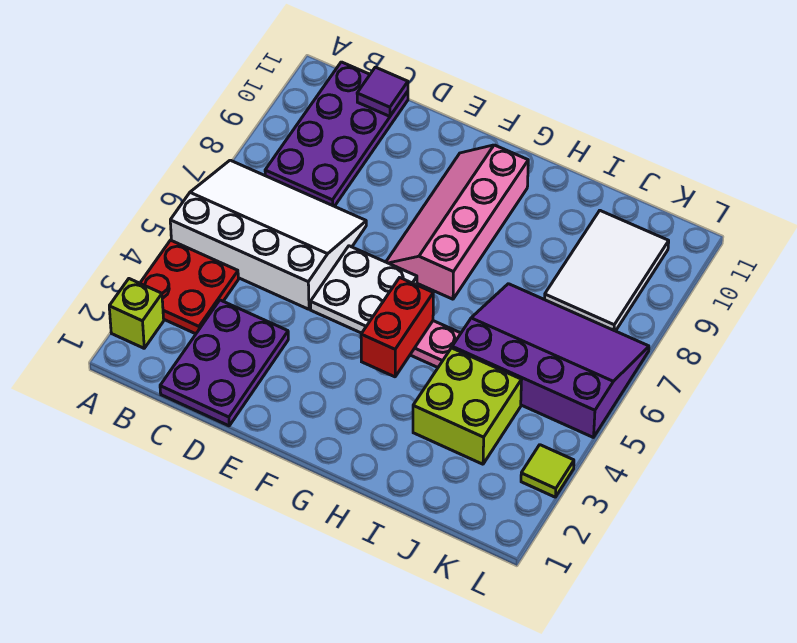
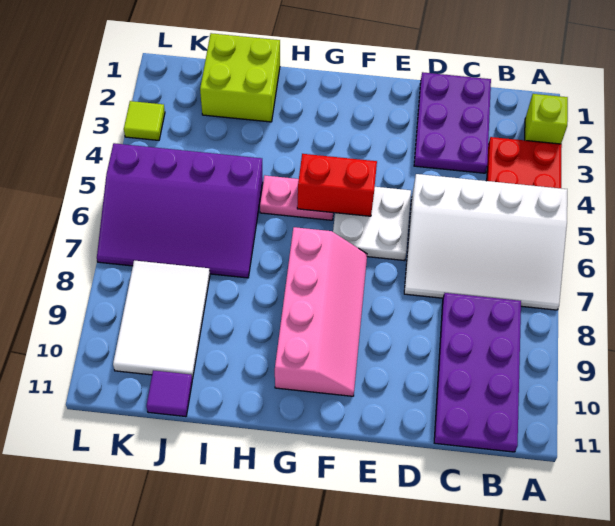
purple tile C11 level 2 -> purple tile J11 level 1
red brick G4:G5 level 2 -> red brick F5:G5 level 2
lime brick I3:J4 level 1 -> lime brick I1:J2 level 1

